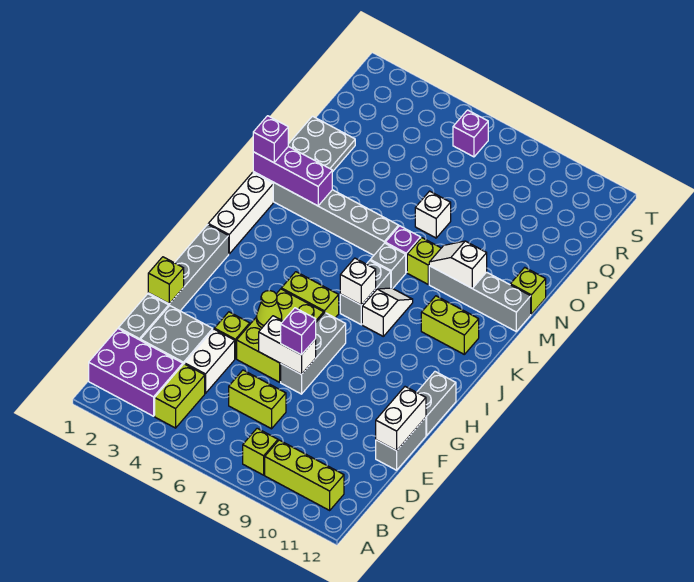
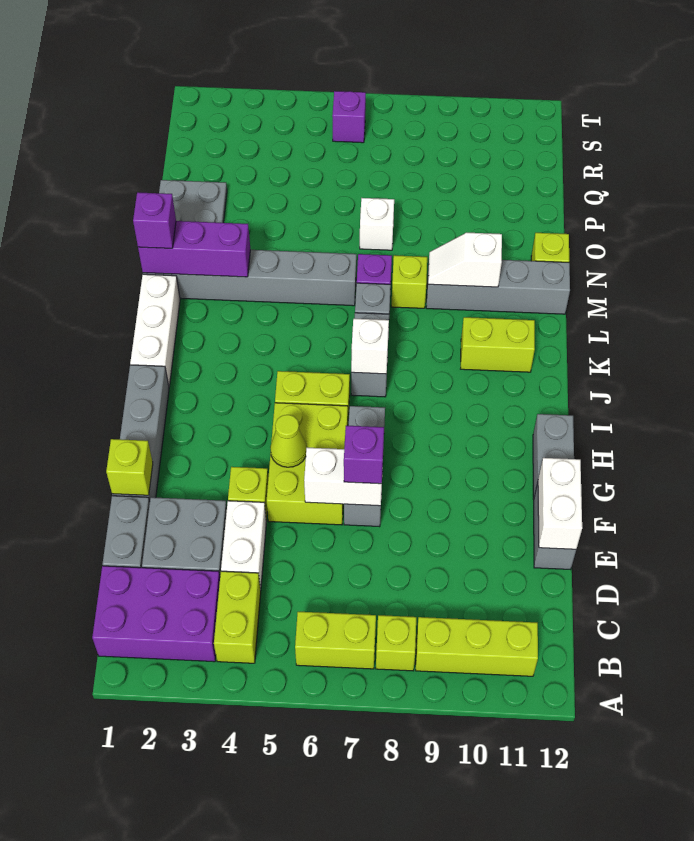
lime brick D6:D7 level 1 -> lime brick B6:B7 level 1
white slope J8:K8 level 1 top J -> none

